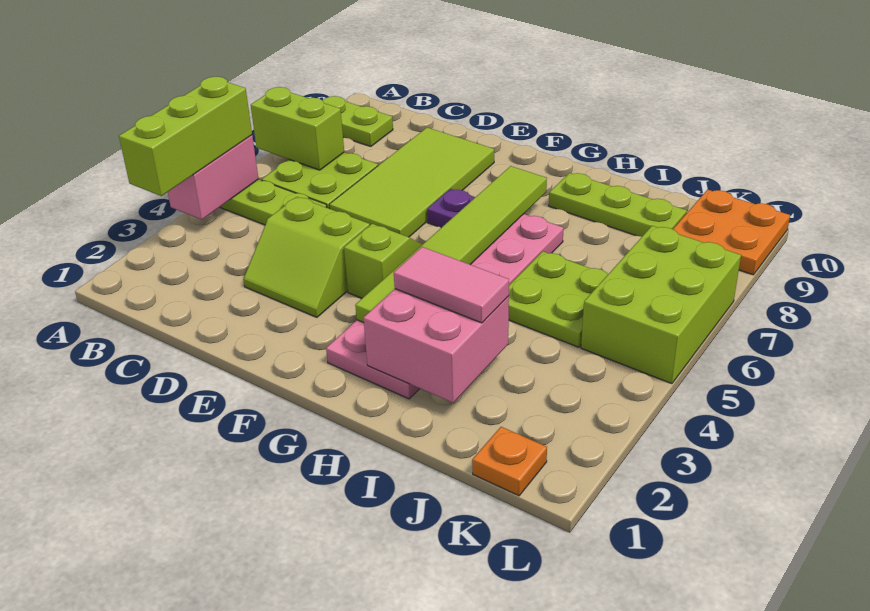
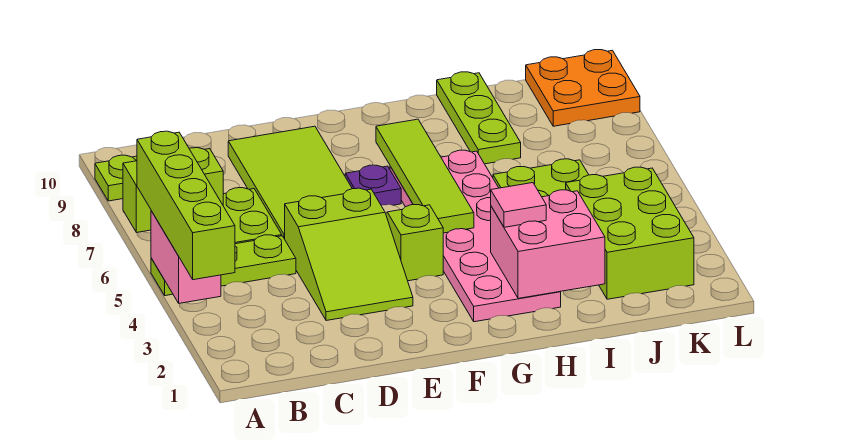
lime brick A3:A5 level 3 -> lime brick A3:A6 level 3
lime slope D3:E4 level 1 top 4 -> lime slope D3:E5 level 1 top 5
lime tile G3:G8 level 2 -> lime tile G5:G8 level 2
pink tile H3:I3 level 3 -> pink tile H3 level 3
lime plate H9:J9 level 1 -> lime plate I8:I10 level 1
orange plate K1 level 1 -> none
lime brick K5:L7 level 1 -> lime brick J2:K4 level 1

